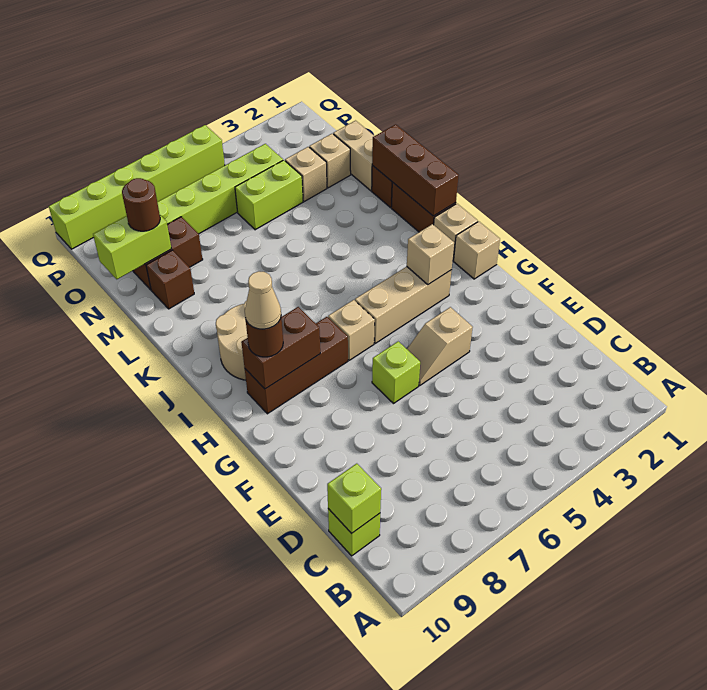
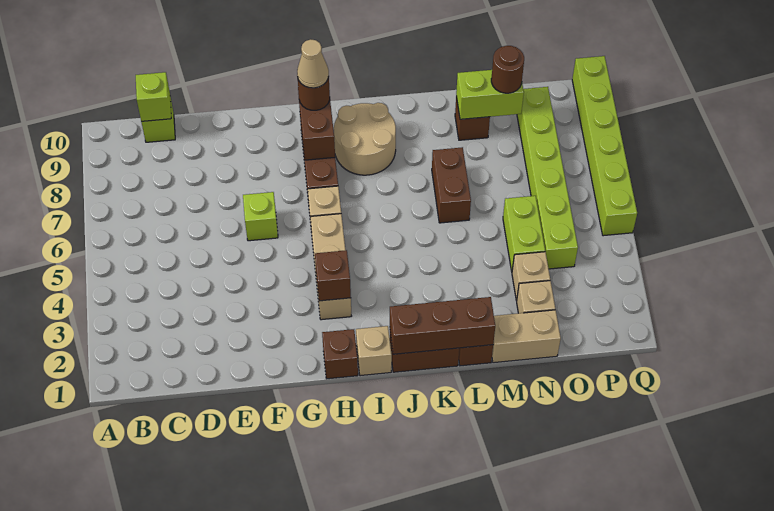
tan slope F4:F5 level 1 top 4 -> none
tan brick H1 level 1 -> brown brick H1 level 1
tan brick H3 level 2 -> brown brick H3 level 2
brown brick N8:N9 level 1 -> brown brick L6:L7 level 1
lime brick N9:N10 level 2 -> lime brick M9:N9 level 2

